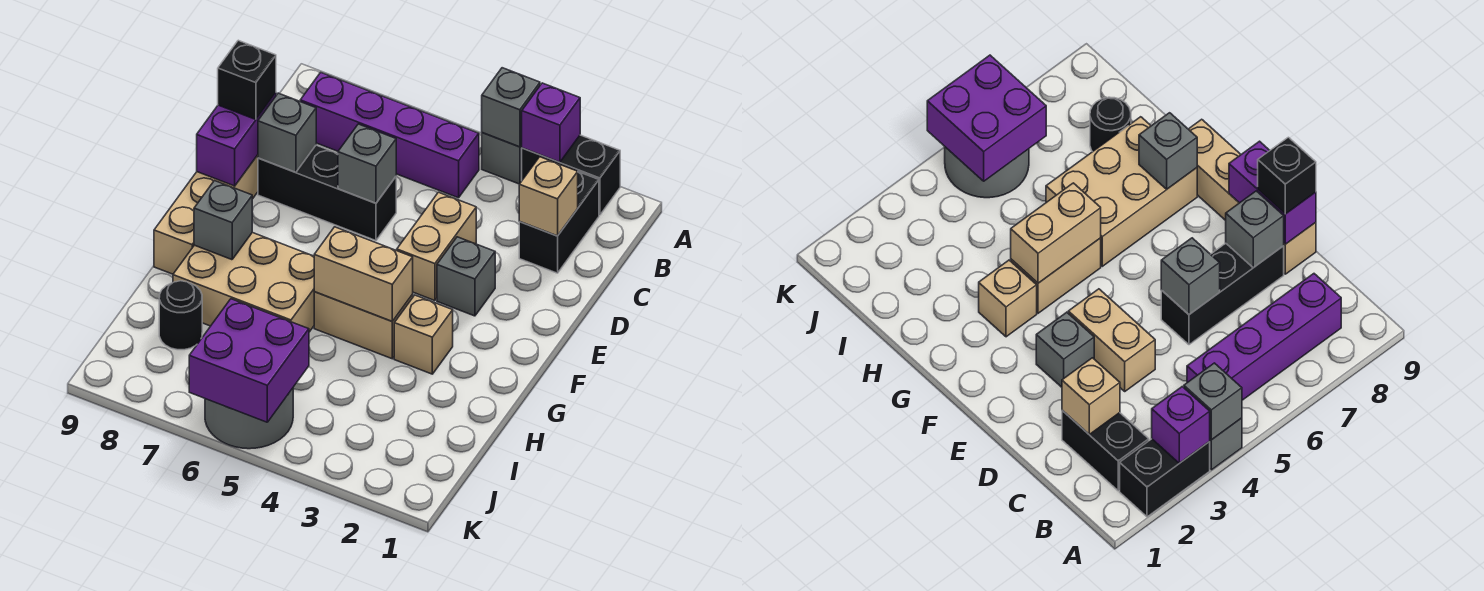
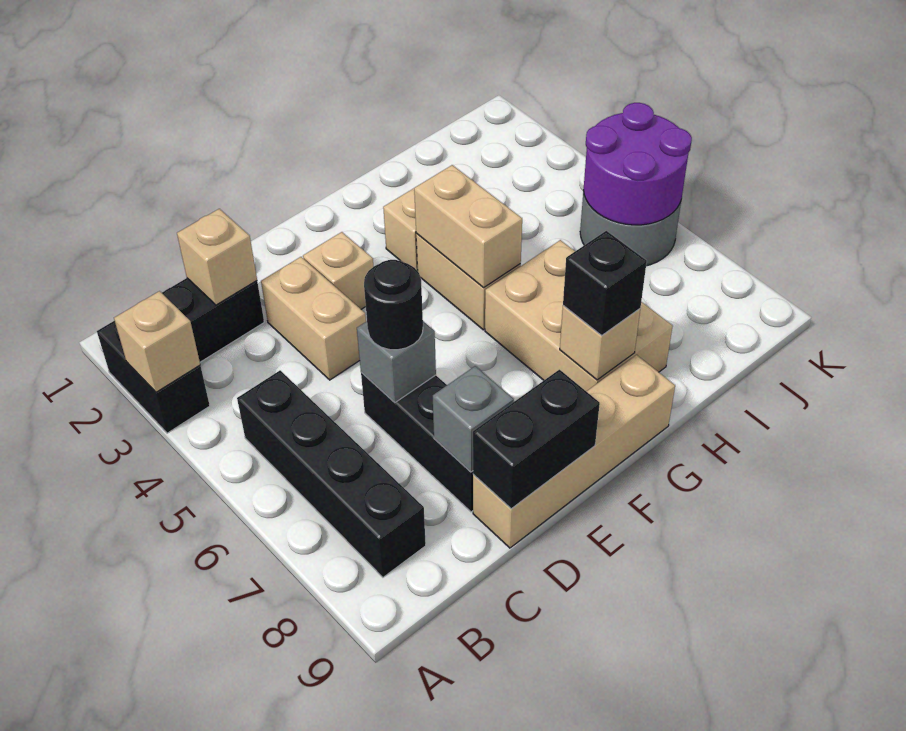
purple brick A3 level 2 -> tan brick A3 level 2
grey brick A4 level 1 -> none
grey brick A4 level 2 -> none
purple brick B5:B8 level 1 -> black brick B5:B8 level 1
tan brick D4:E4 level 1 -> tan brick D3:D4 level 1
purple brick D9:E9 level 2 -> black brick D9:E9 level 2
black brick D9 level 3 -> black brick G8 level 3
grey brick E3 level 1 -> tan brick E3 level 1
grey brick G8 level 2 -> tan brick G8 level 2
black round brick I8 level 1 -> black round brick D6 level 3
purple brick J5:K6 level 2 -> purple round brick J5:K6 level 2

